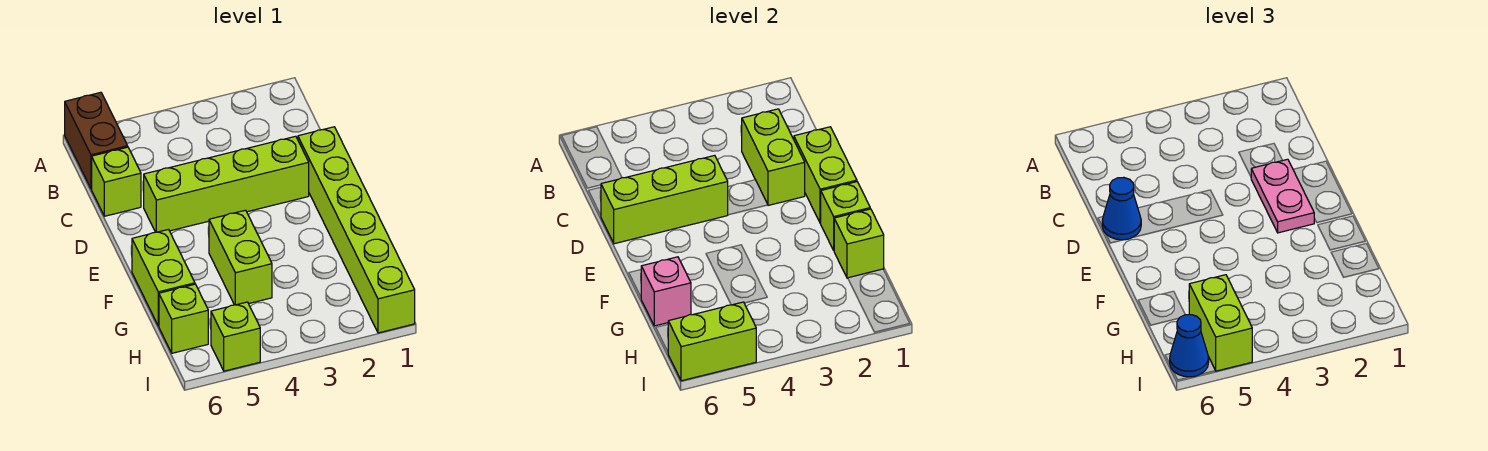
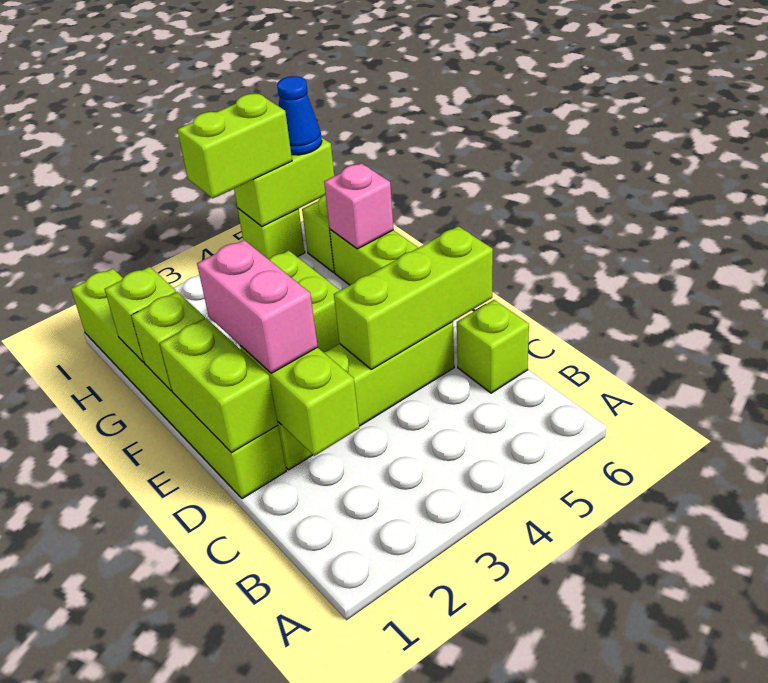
brown brick A6:B6 level 1 -> none
pink plate D2:E2 level 3 -> pink brick D2:E2 level 3
blue cone D6 level 3 -> none
lime brick H5:I5 level 3 -> lime brick I4:I5 level 3

